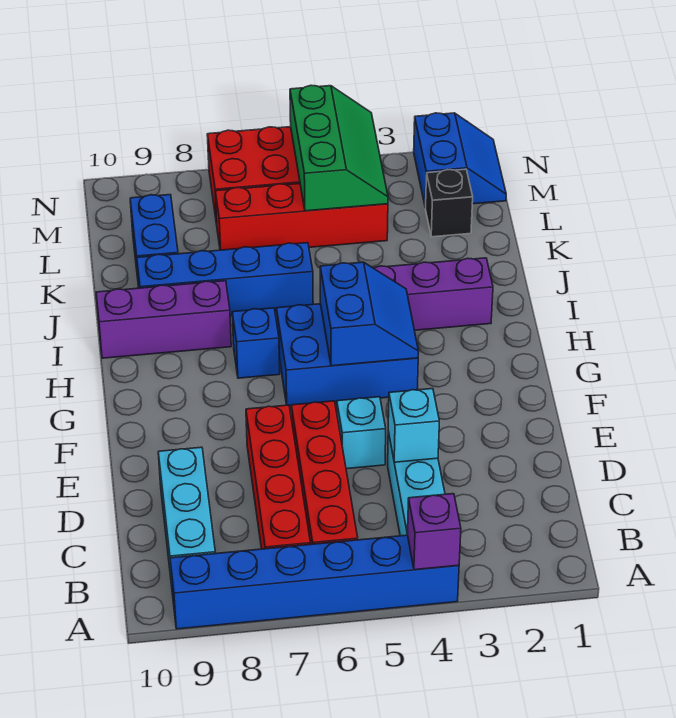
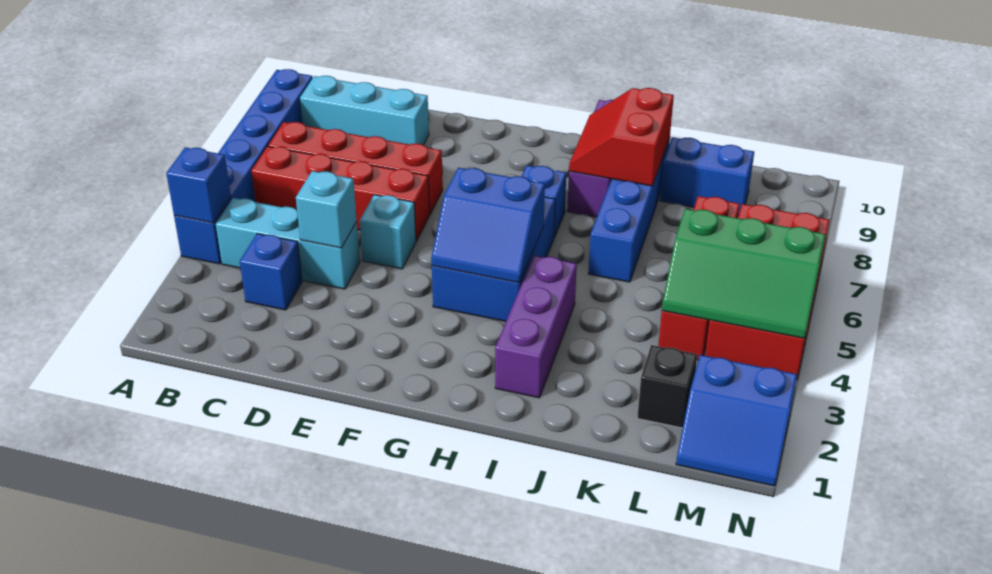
purple brick A4 level 2 -> blue brick A4 level 2
none -> blue brick C3 level 1
none -> red slope I8:J9 level 2 top J

